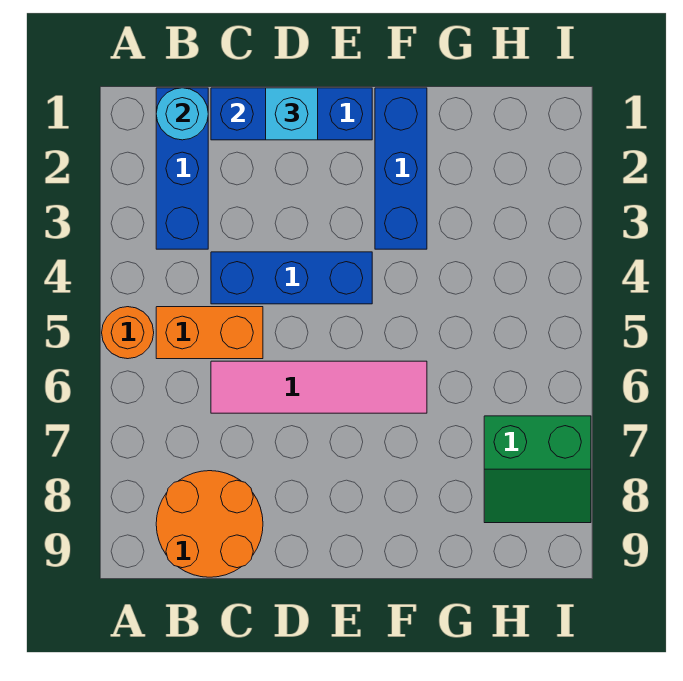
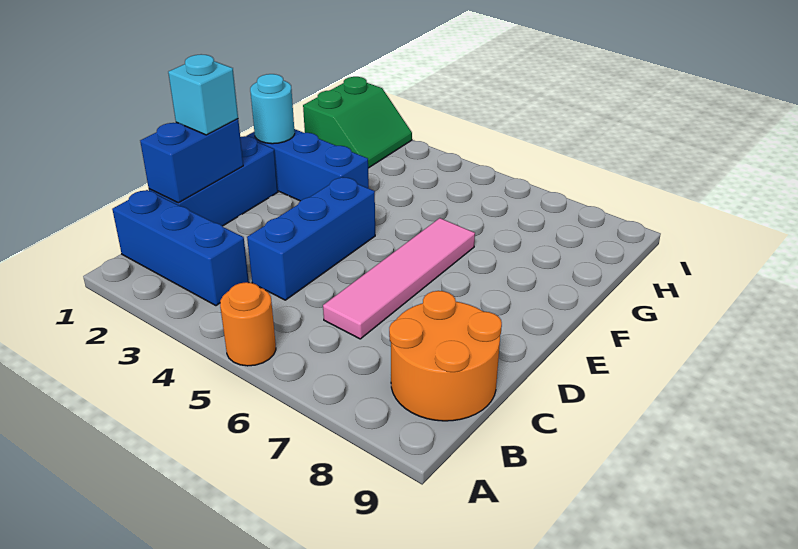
cyan round brick B1 level 2 -> cyan round brick F1 level 2
orange brick B5:C5 level 1 -> none
green slope H7:I8 level 1 top 7 -> green slope H1:I2 level 1 top 1

